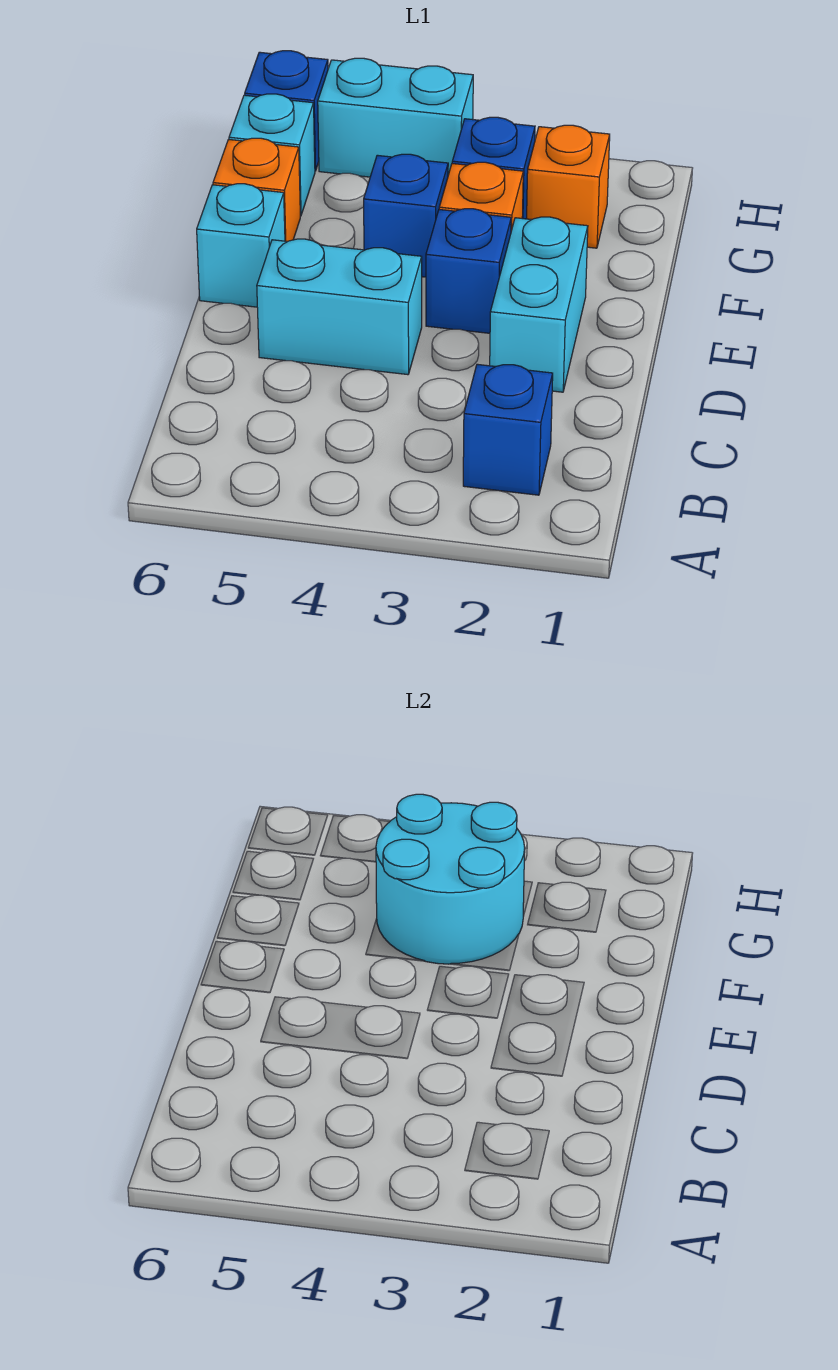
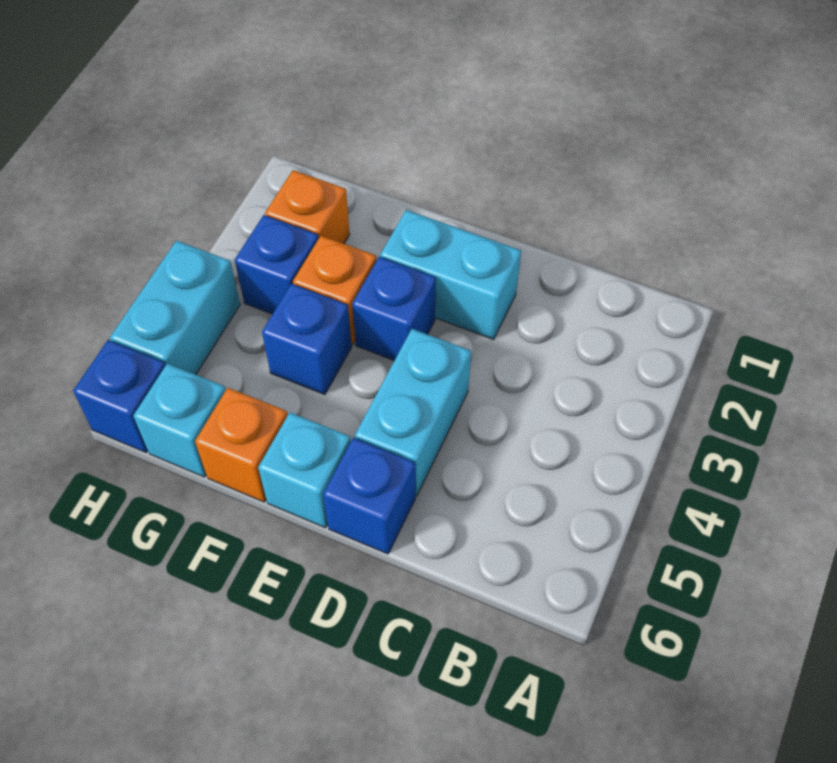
blue brick B2 level 1 -> blue brick D6 level 1
cyan round brick F3:G4 level 2 -> none

